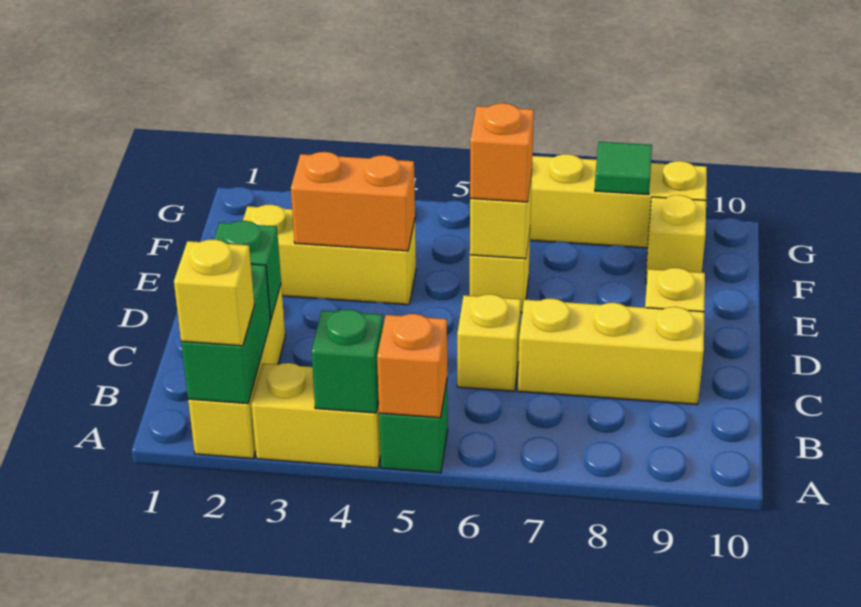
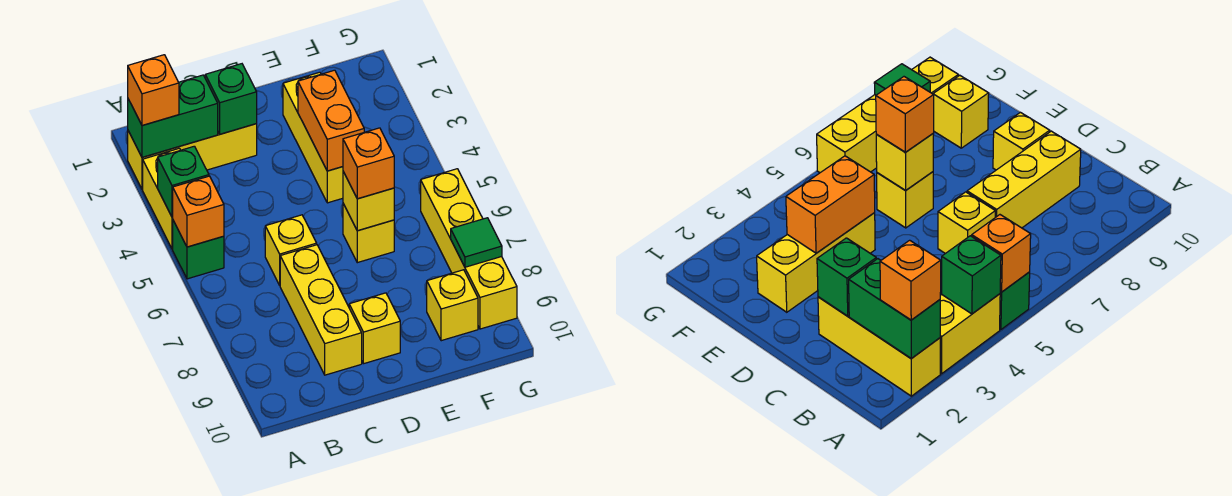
yellow brick A2 level 3 -> orange brick A2 level 3

